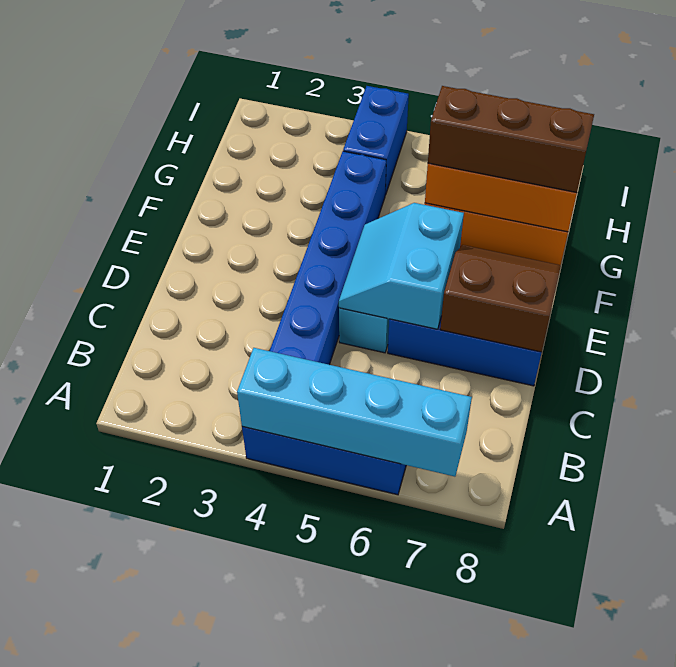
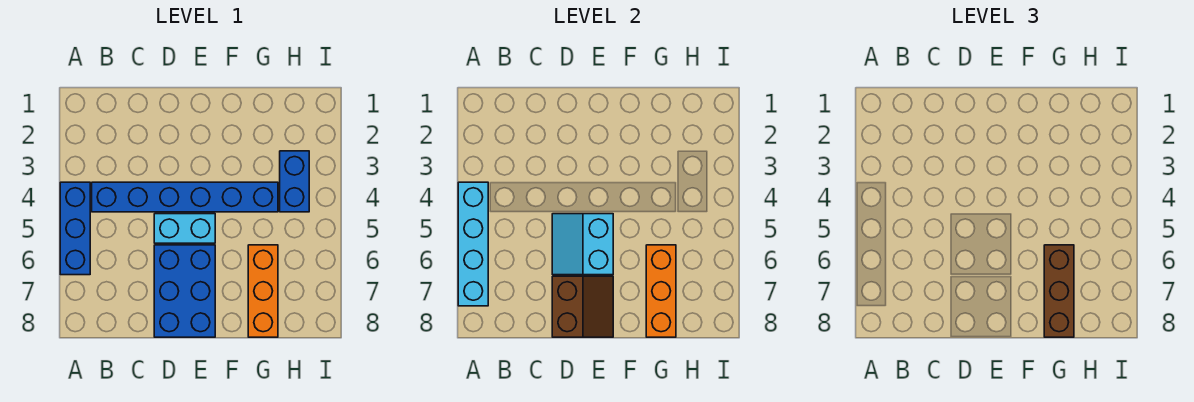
cyan slope D5:E6 level 2 top 6 -> cyan slope D5:E6 level 2 top E
blue brick H4:I4 level 1 -> blue brick H3:H4 level 1

